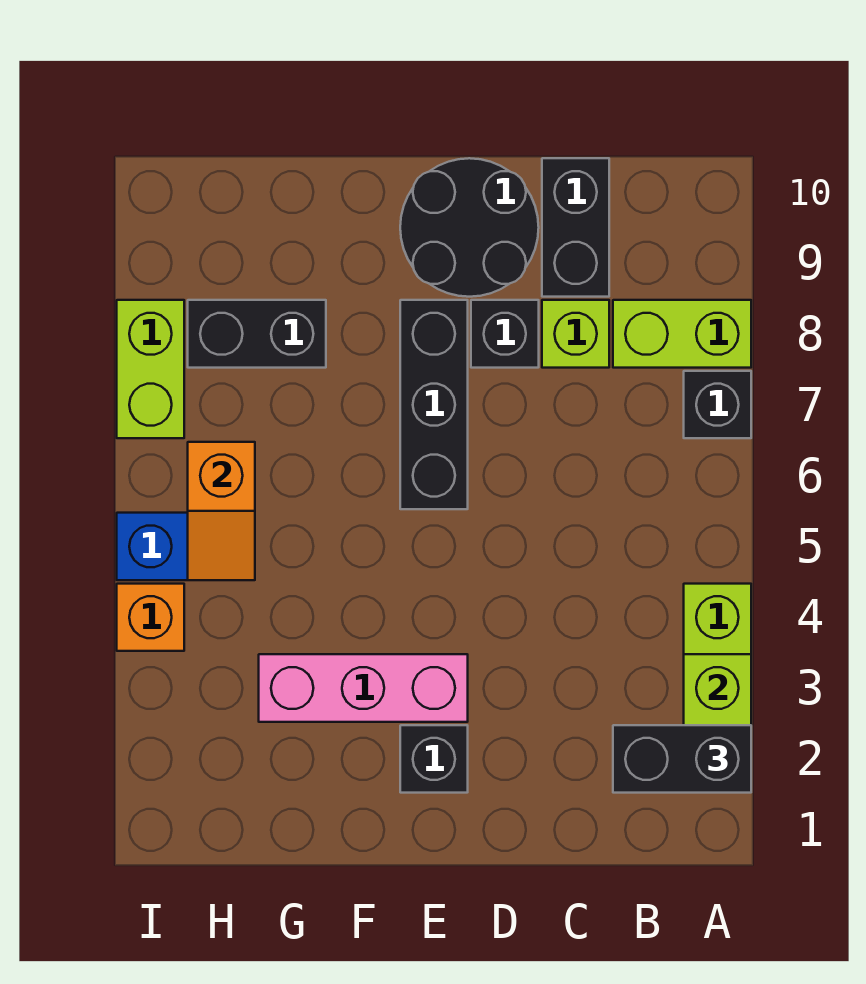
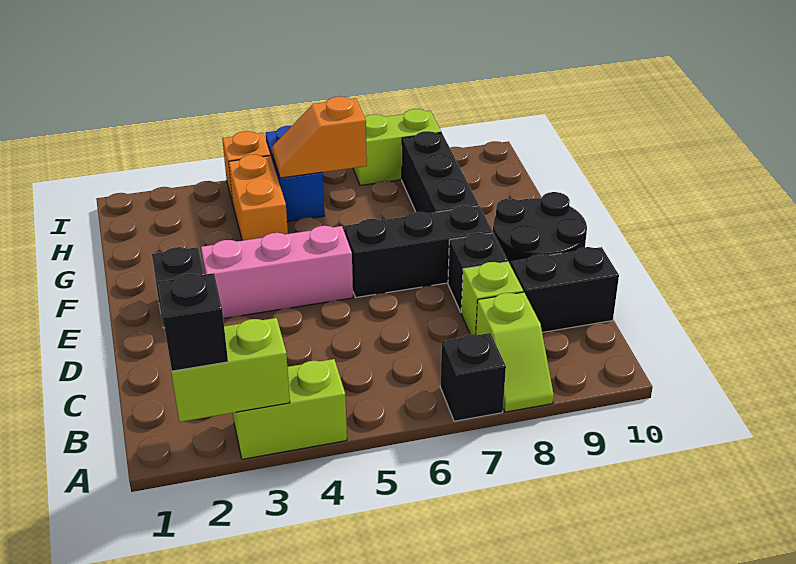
black brick A2:B2 level 3 -> black brick A2 level 3
lime brick A8:B8 level 1 -> lime slope A8:B8 level 1 top B
pink brick E3:G3 level 1 -> pink brick E3:E5 level 1
none -> orange brick G4:H4 level 1
black brick G8:H8 level 1 -> black brick F8:H8 level 1

